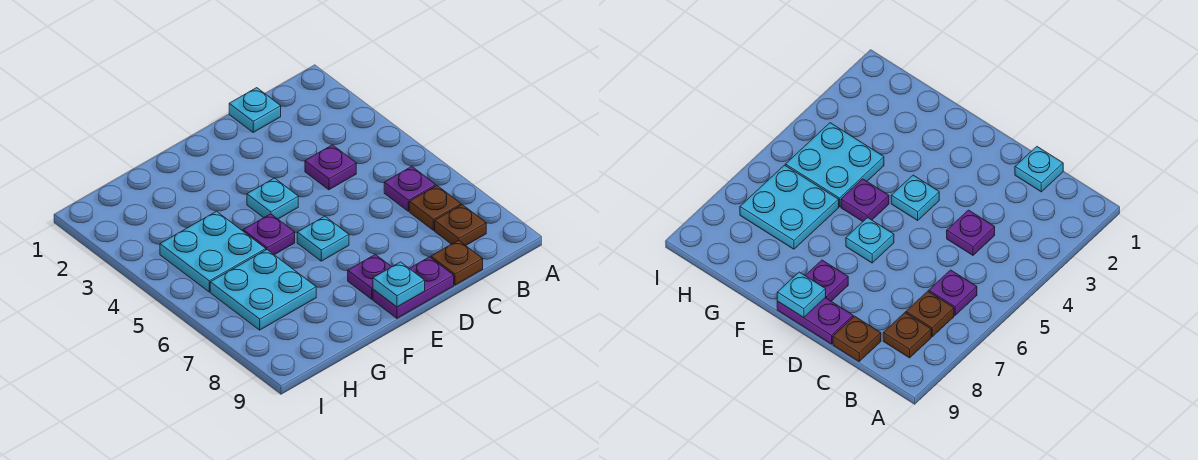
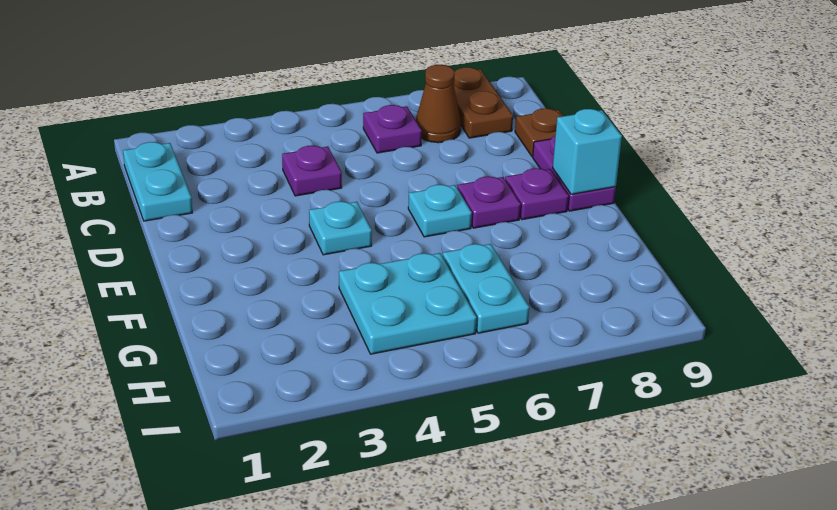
brown plate B7 level 1 -> brown cone B7 level 1
brown plate B8 level 1 -> brown plate A8:B8 level 1
cyan plate C1 level 1 -> cyan plate B1:C1 level 1
cyan plate E9 level 2 -> cyan brick E9 level 2
purple plate F5 level 1 -> purple plate E7 level 1
cyan plate G6:H7 level 1 -> cyan plate G6:H6 level 1

